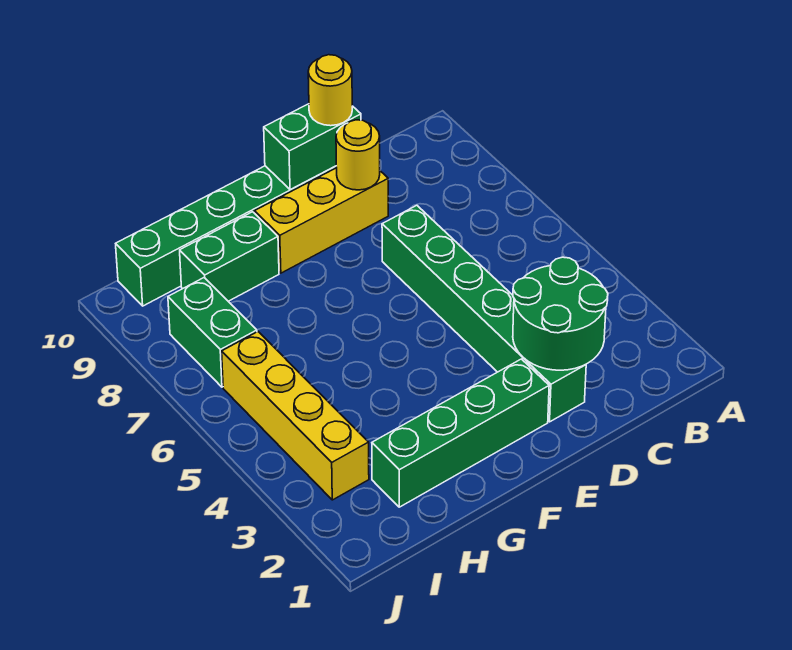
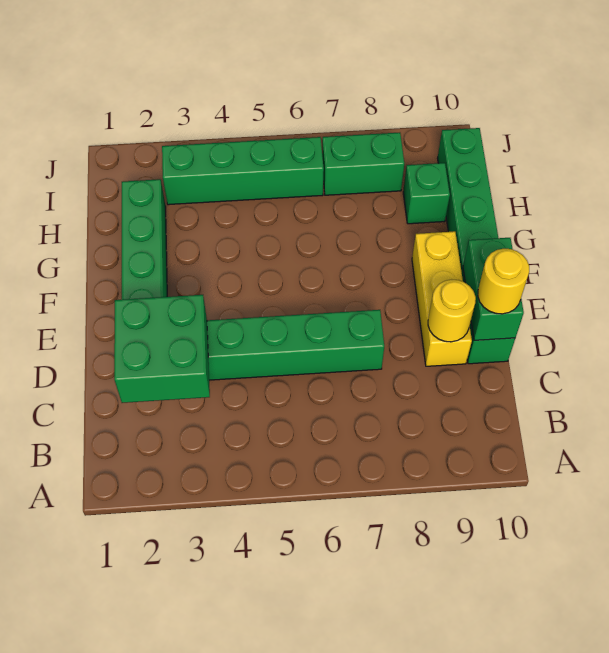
green round brick C2:D3 level 2 -> green brick C2:D3 level 2
green brick G9:H9 level 1 -> green brick H9 level 1
yellow brick I3:I6 level 1 -> green brick I3:I6 level 1

